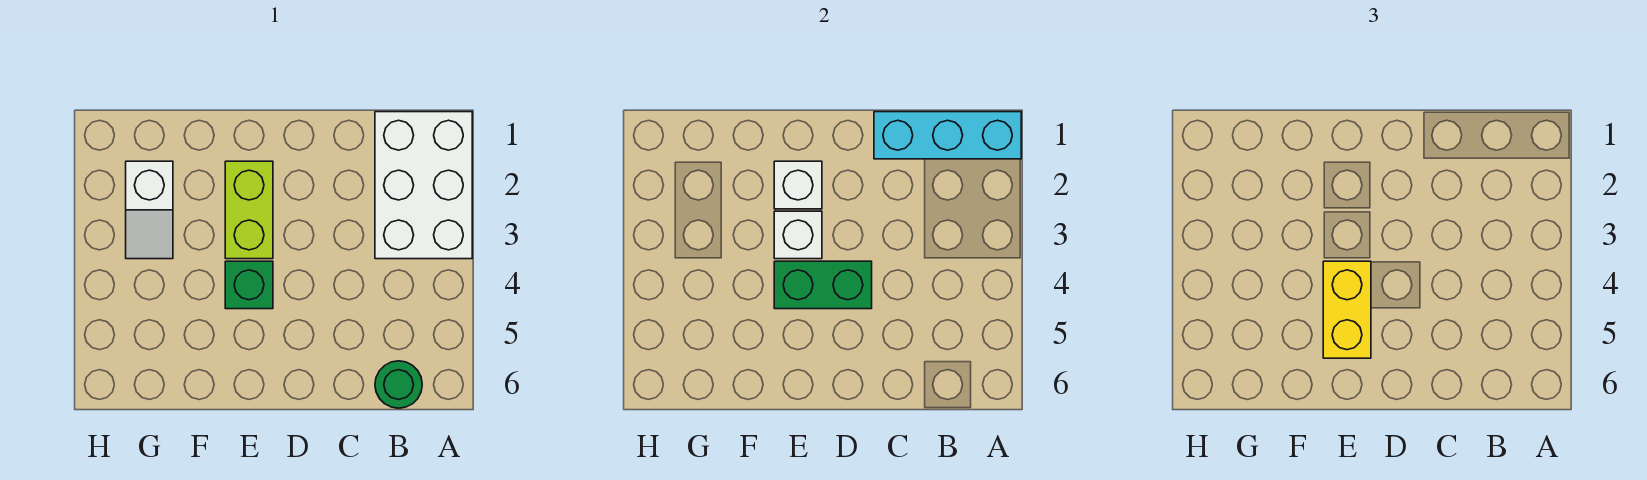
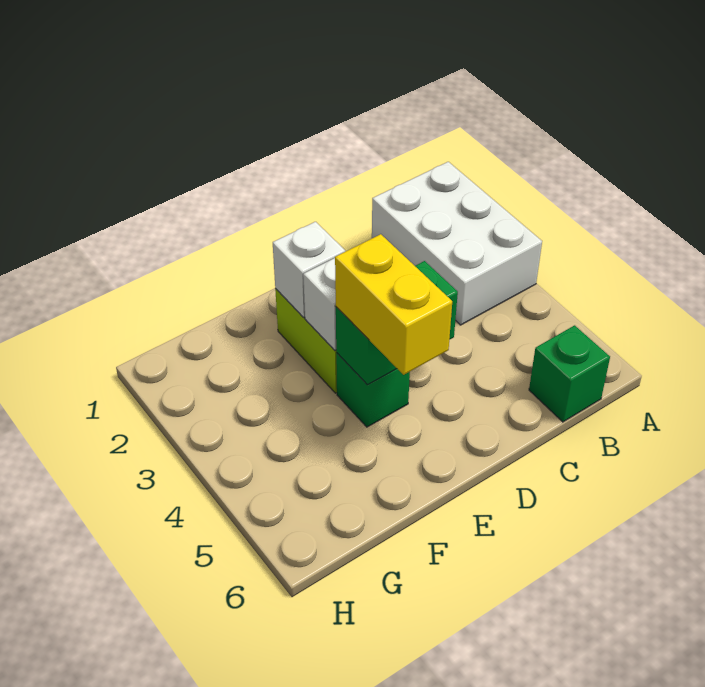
cyan brick A1:C1 level 2 -> none
green round brick B6 level 1 -> green brick B6 level 1
white slope G2:G3 level 1 top 2 -> none

